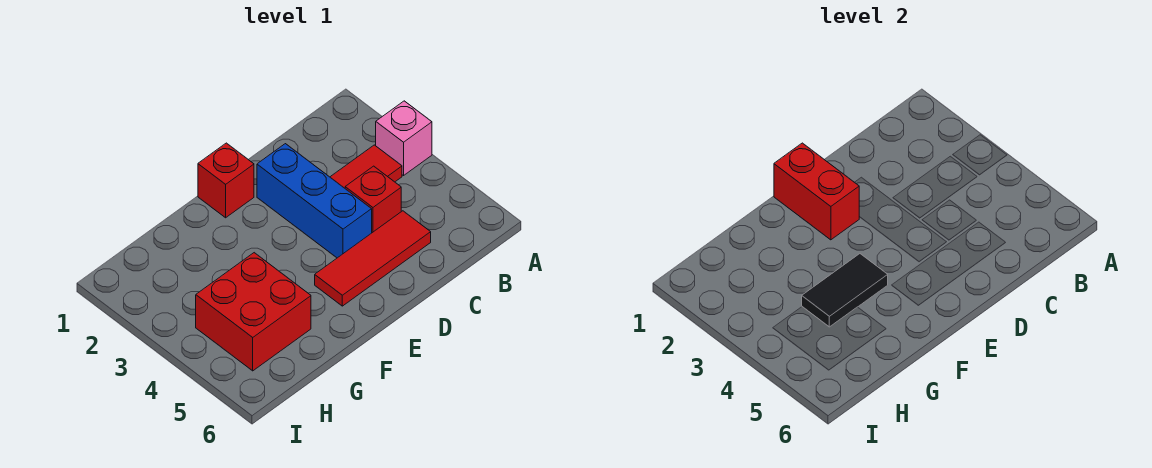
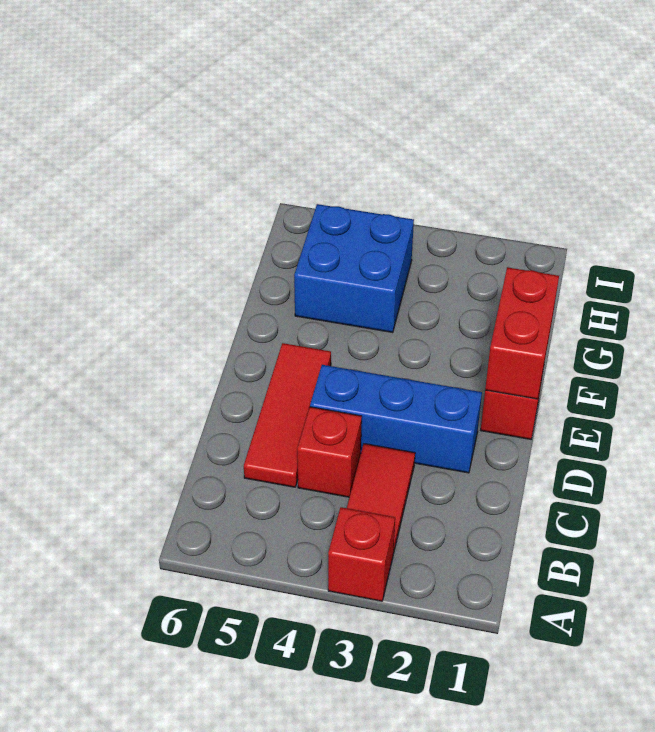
pink brick A3 level 1 -> red brick A3 level 1
red brick E1:E2 level 2 -> red brick E1:F1 level 2
black tile F4:G4 level 2 -> none
red brick G4:H5 level 1 -> blue brick G4:H5 level 1

